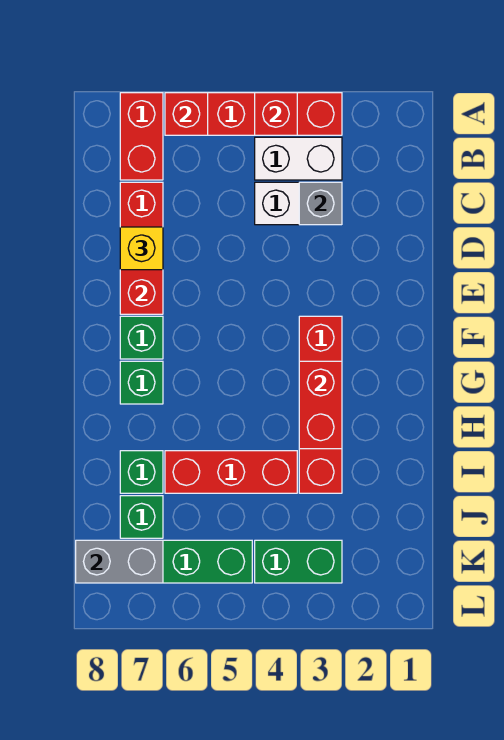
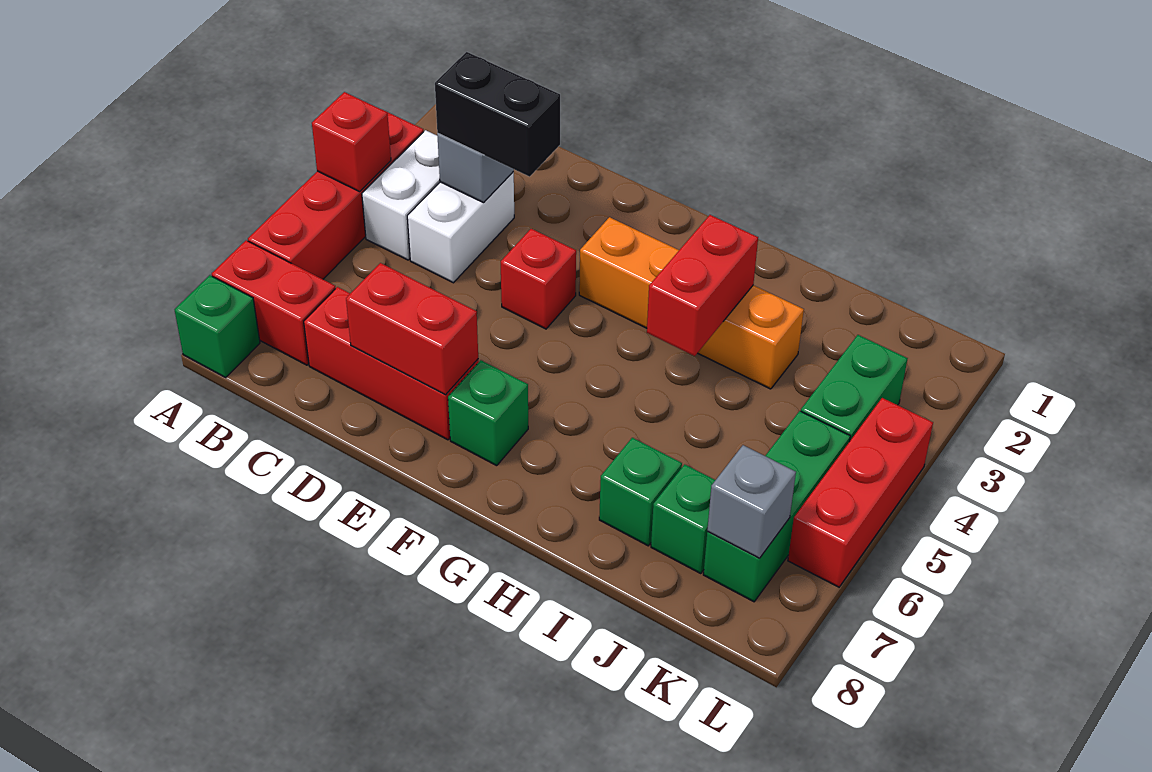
red brick A6 level 2 -> red brick E4 level 1
none -> black brick C3:D3 level 3
yellow brick D7 level 3 -> none
red brick F3:I3 level 1 -> orange brick F3:I3 level 1
red brick G3:H3 level 2 -> red brick H3:H4 level 2
green brick G7 level 1 -> green brick A8 level 1
red brick I4:I6 level 1 -> red brick L4:L6 level 1
grey brick K7:K8 level 2 -> grey brick K7 level 2

